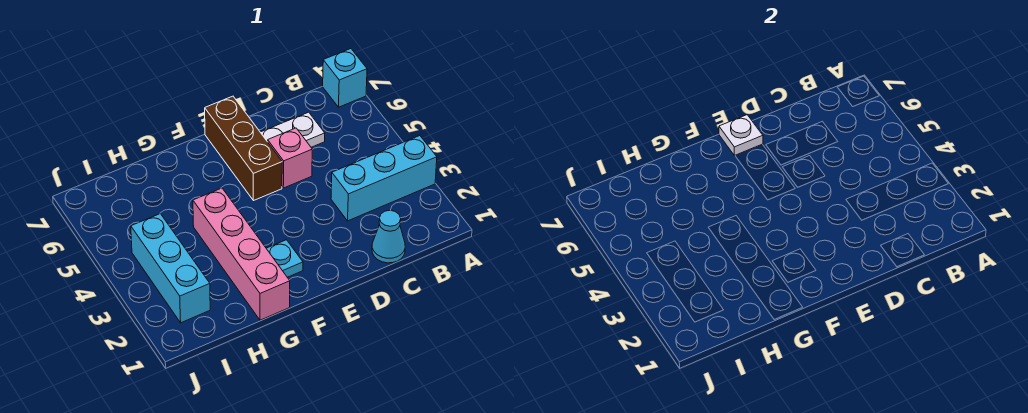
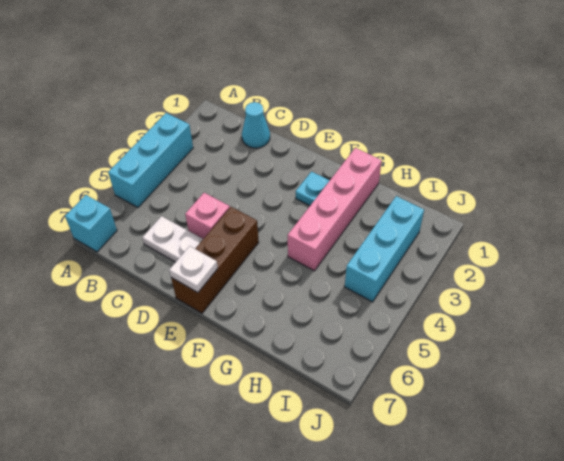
cyan brick A3:C3 level 1 -> cyan brick A3:A5 level 1

